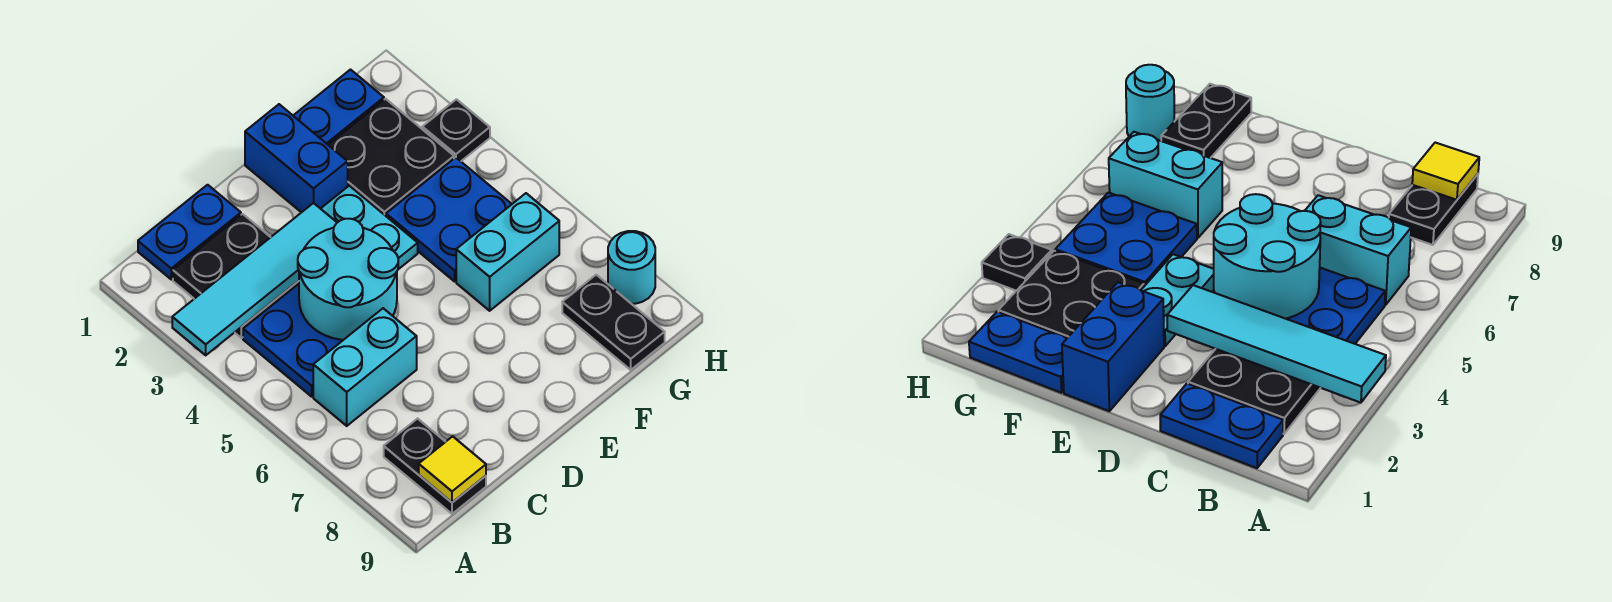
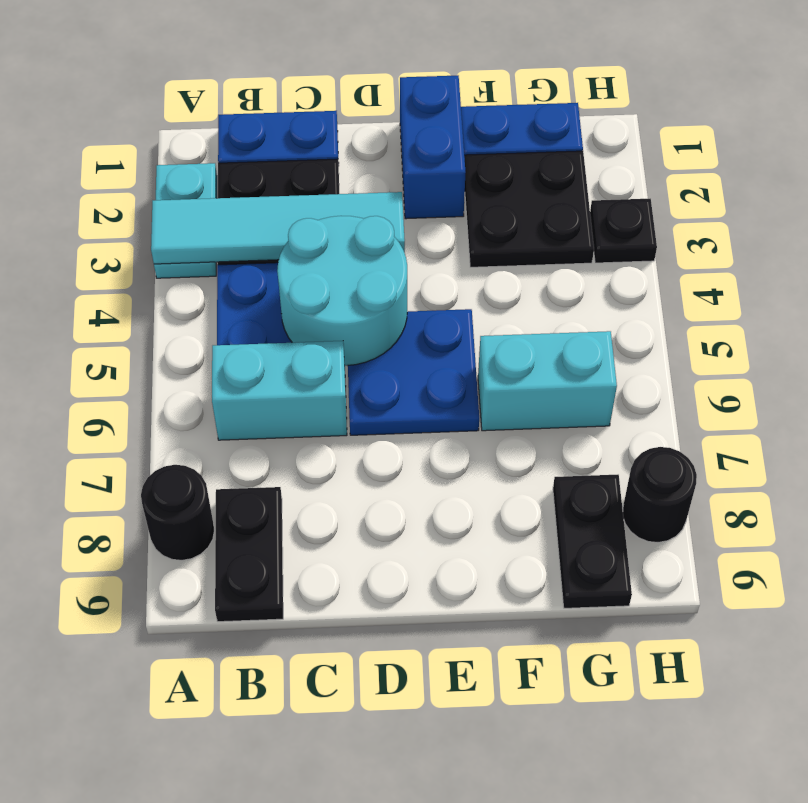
none -> black round brick A8 level 1
yellow tile B9 level 2 -> none
cyan plate E3:E4 level 1 -> cyan plate A2:A3 level 1
blue plate F4:G5 level 1 -> blue plate D5:E6 level 1
cyan round brick H8 level 1 -> black round brick H8 level 1

